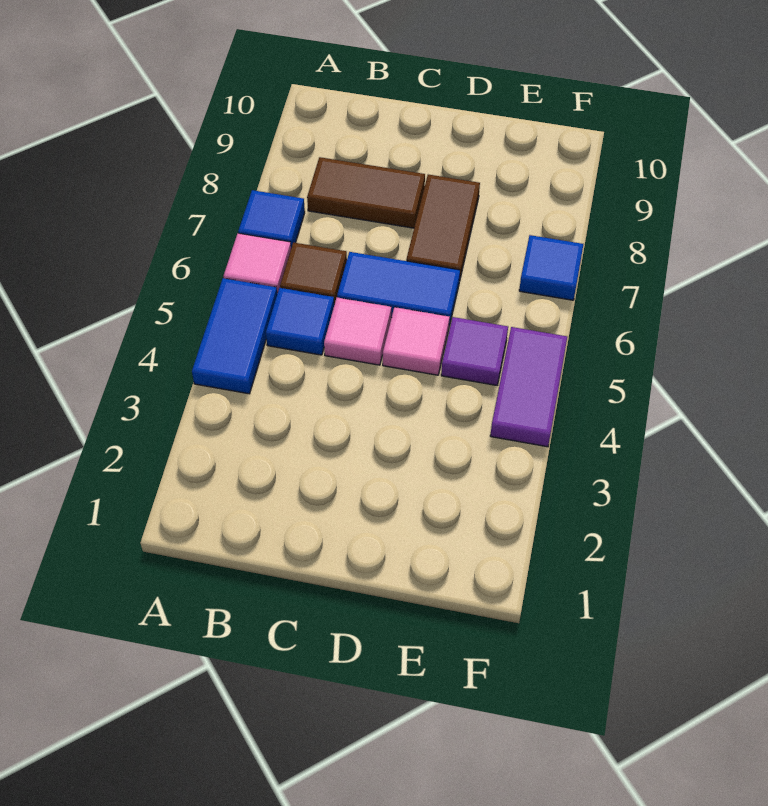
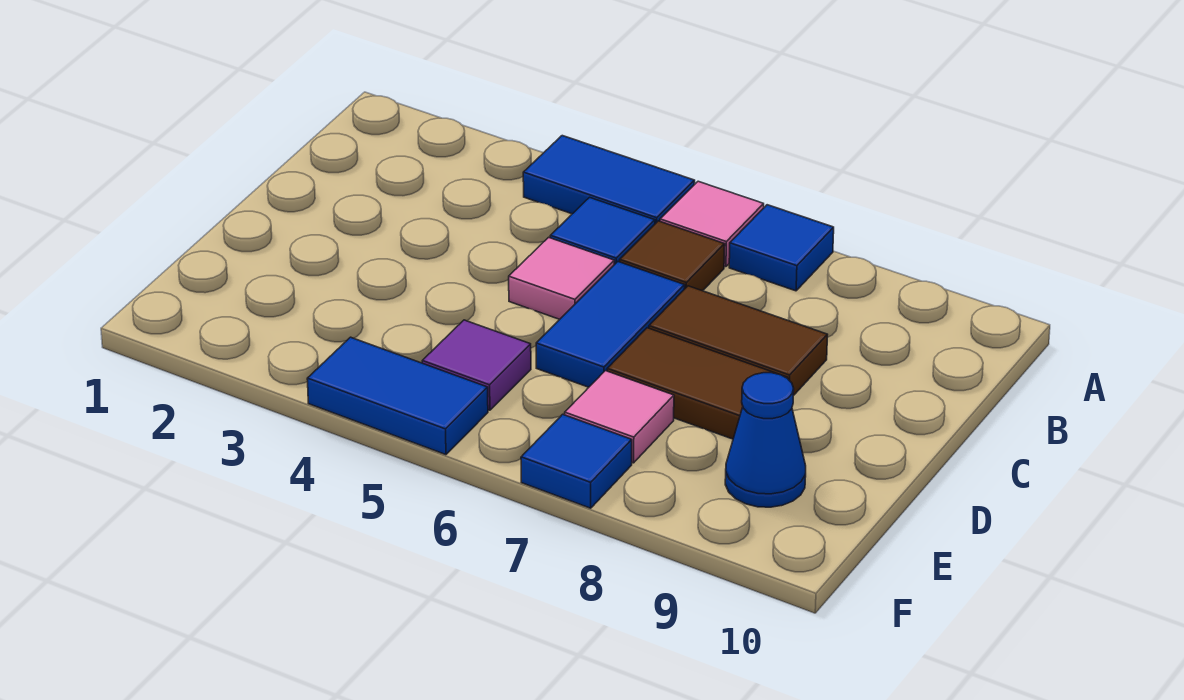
brown tile B8:C8 level 1 -> brown tile C7:C8 level 1
pink tile D5 level 1 -> pink tile E7 level 1
none -> blue cone E9 level 1
purple tile F4:F5 level 1 -> blue tile F4:F5 level 1

